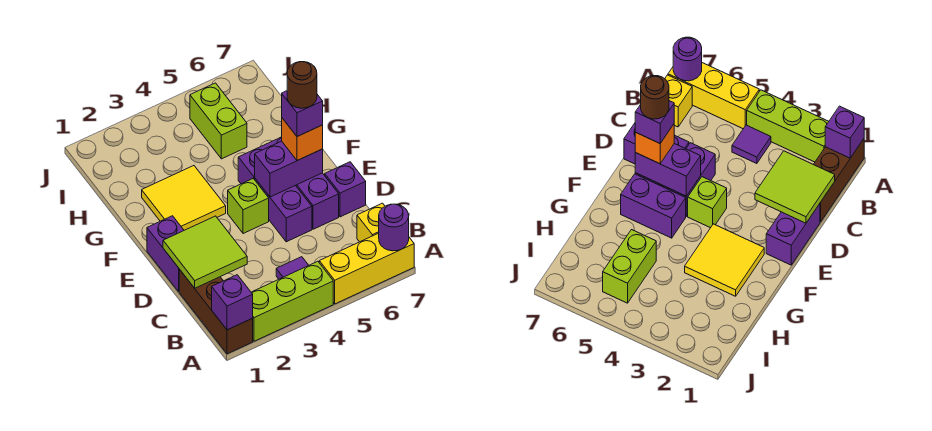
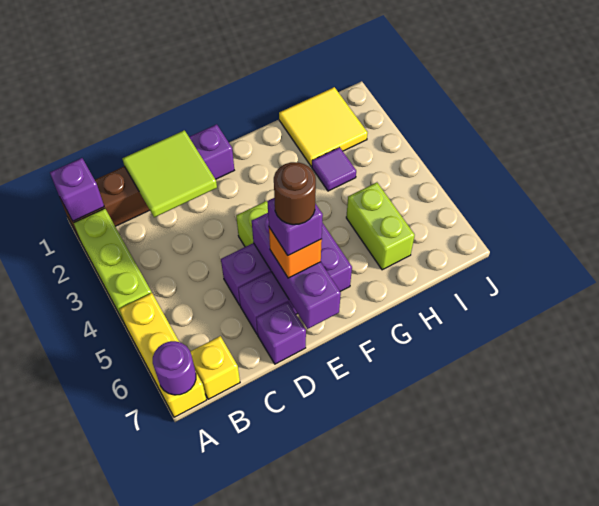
purple tile B4 level 1 -> purple tile H3 level 1
purple brick E5:E6 level 2 -> purple brick E5:E7 level 2
yellow tile F2:G3 level 1 -> yellow tile H1:I2 level 1
lime brick H5:I5 level 1 -> lime brick H5:H6 level 1

